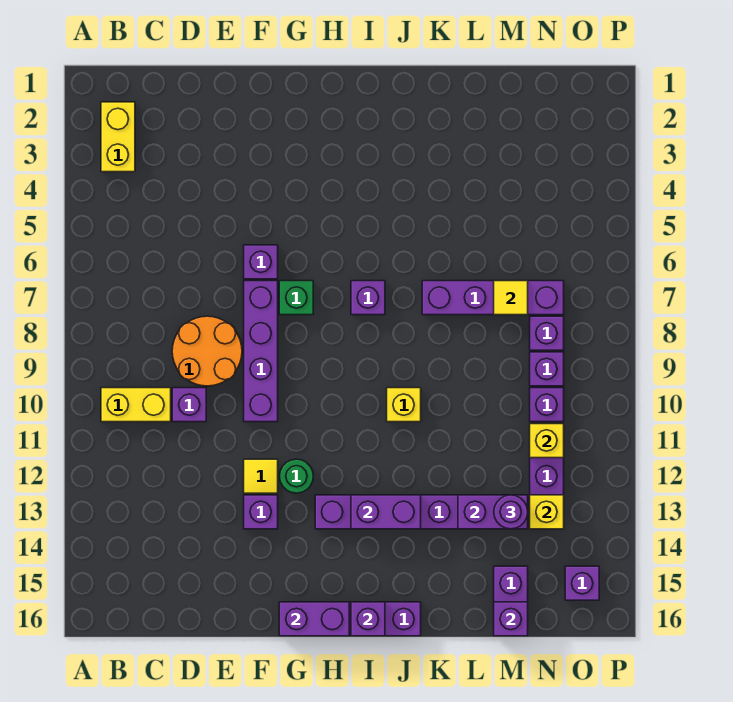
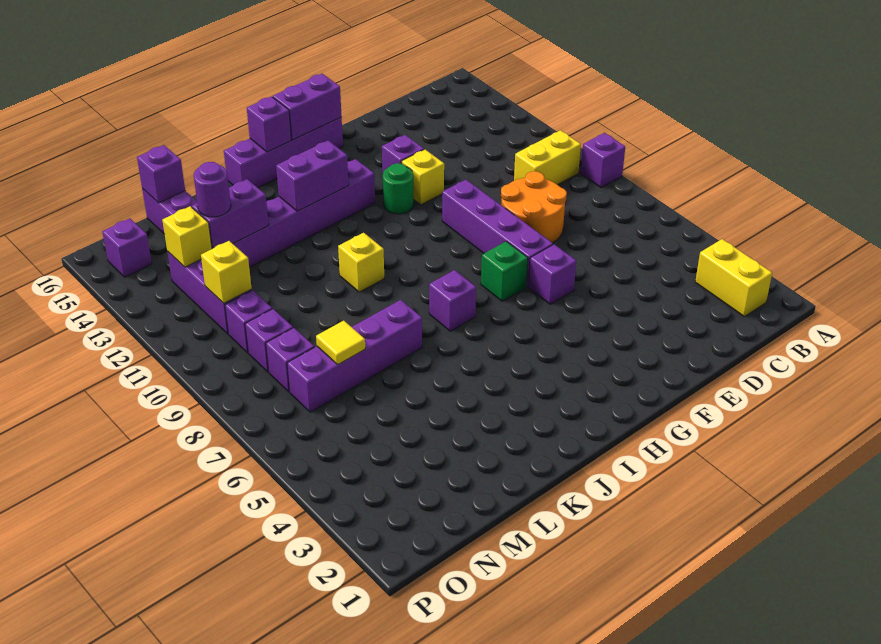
purple brick D10 level 1 -> purple brick A9 level 1
yellow tile F12 level 1 -> yellow brick F12 level 1

